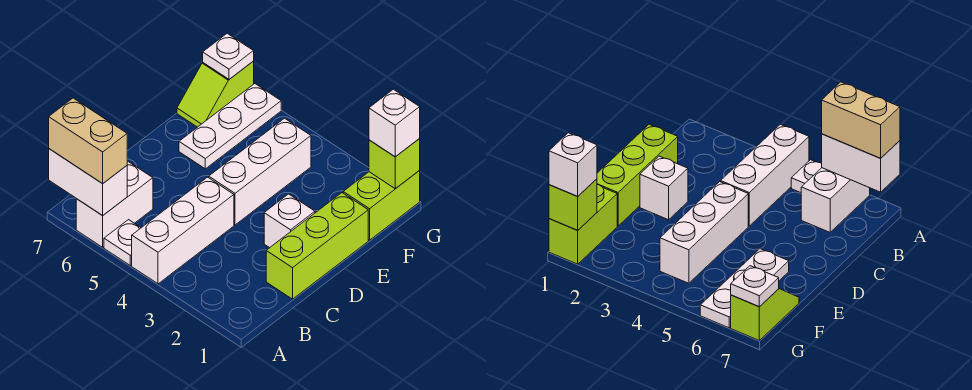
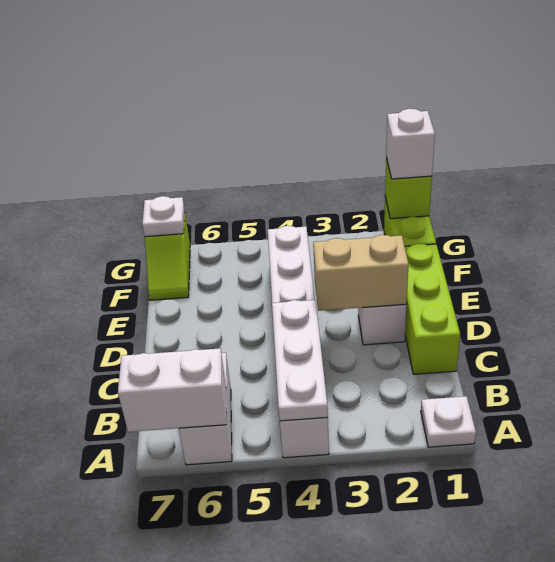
white plate A5 level 1 -> white plate A1 level 1
tan brick A6:A7 level 3 -> tan brick D2:D3 level 2
white plate E6:G6 level 1 -> white plate A4:C4 level 2

